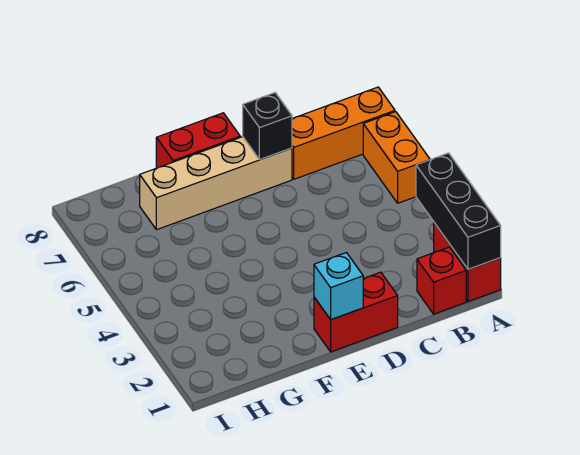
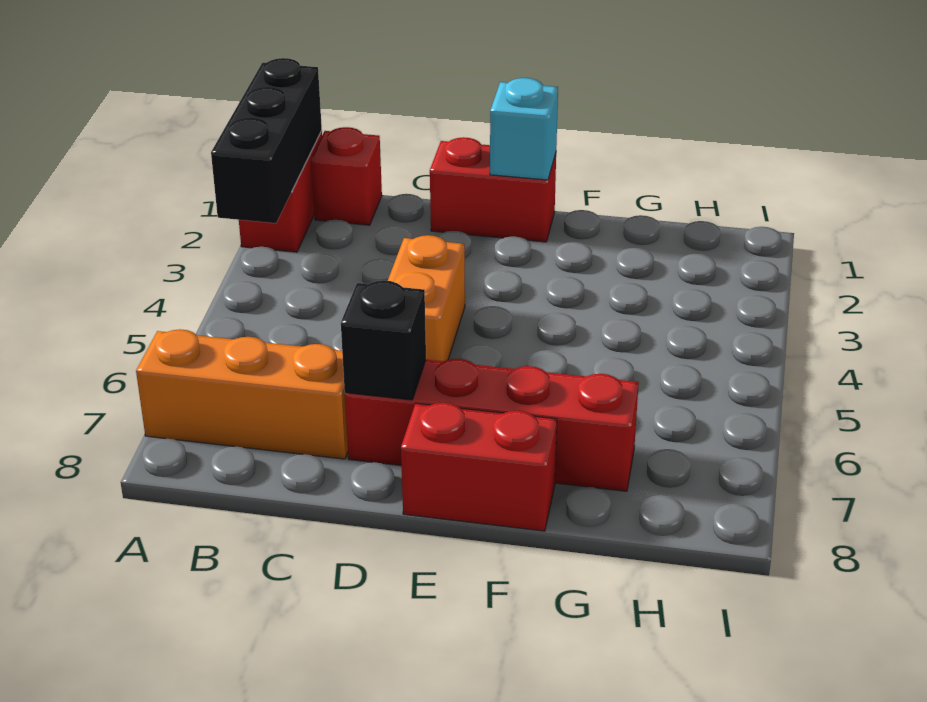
orange brick A5:A6 level 1 -> orange brick D4:D5 level 1
tan brick D7:G7 level 1 -> red brick D7:G7 level 1

